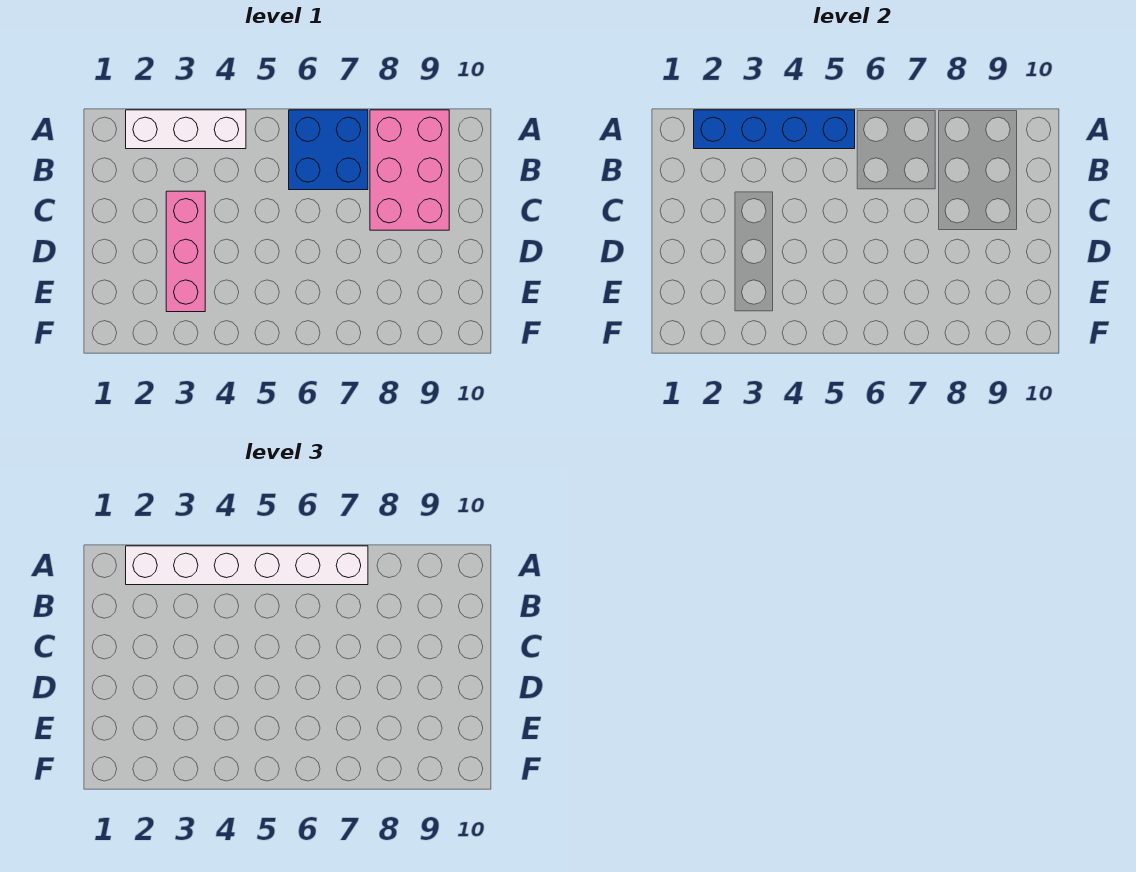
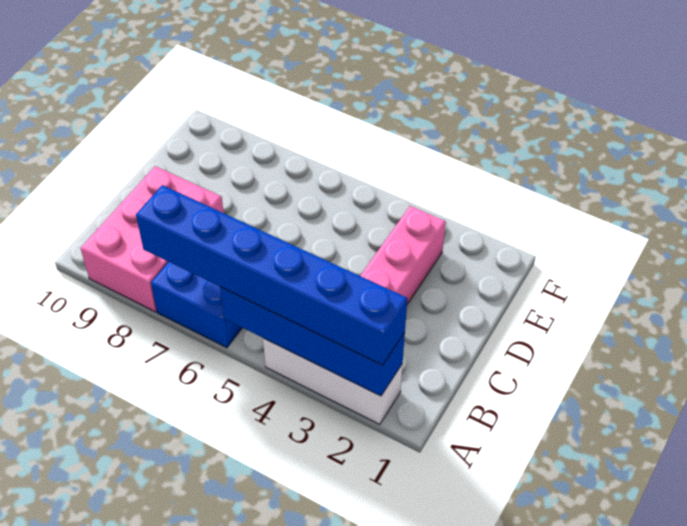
white brick A2:A7 level 3 -> blue brick A2:A7 level 3

